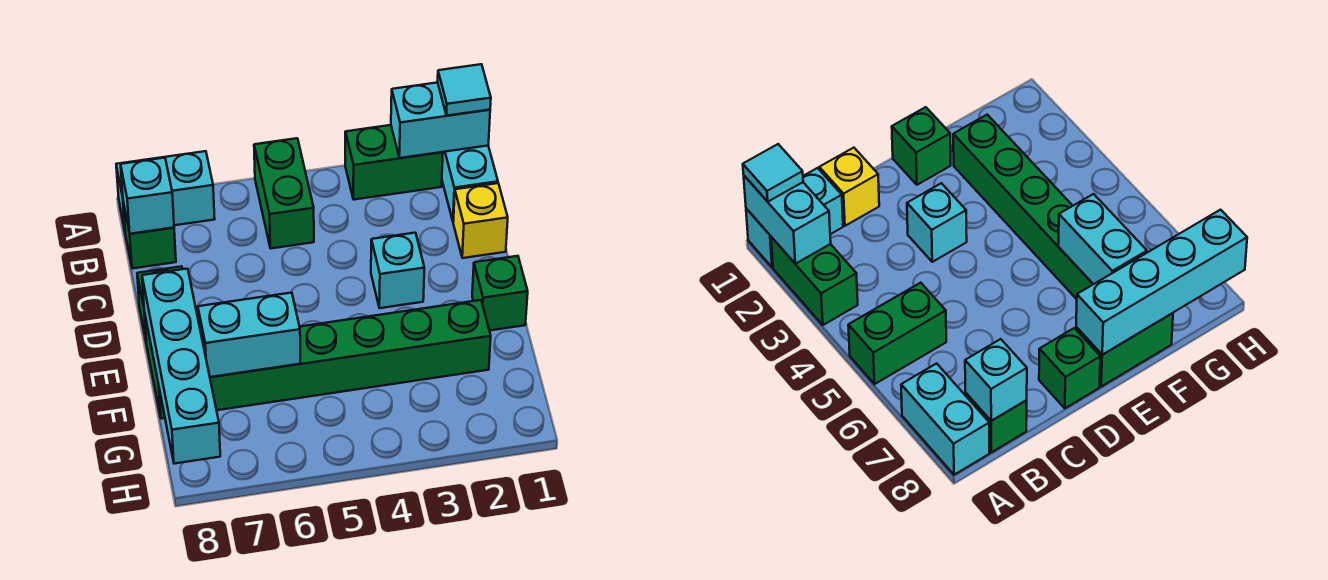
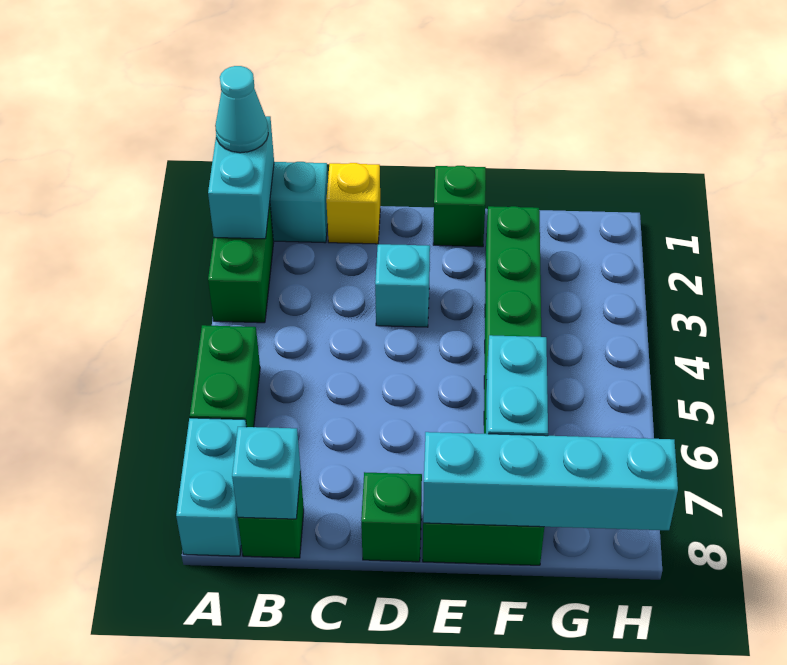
cyan tile A1 level 3 -> cyan cone A1 level 3
green brick A5:B5 level 1 -> green brick A5:A6 level 1

